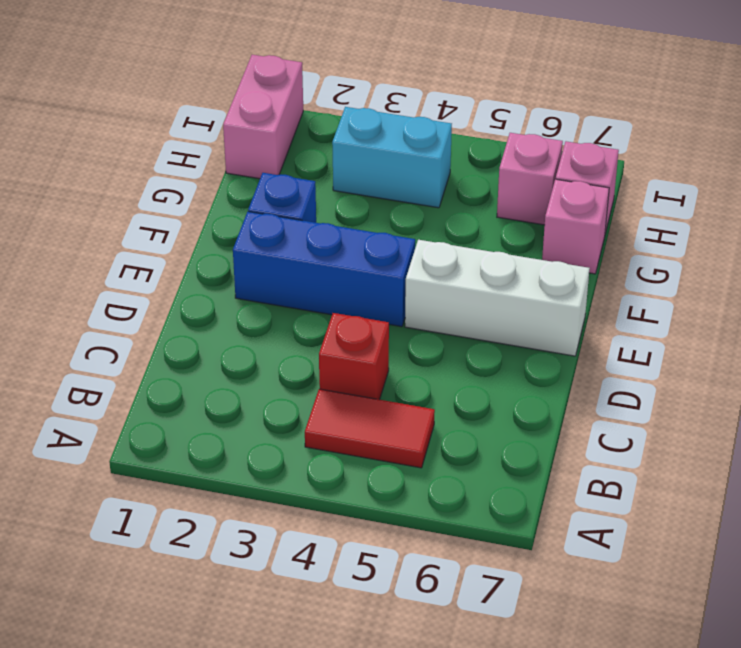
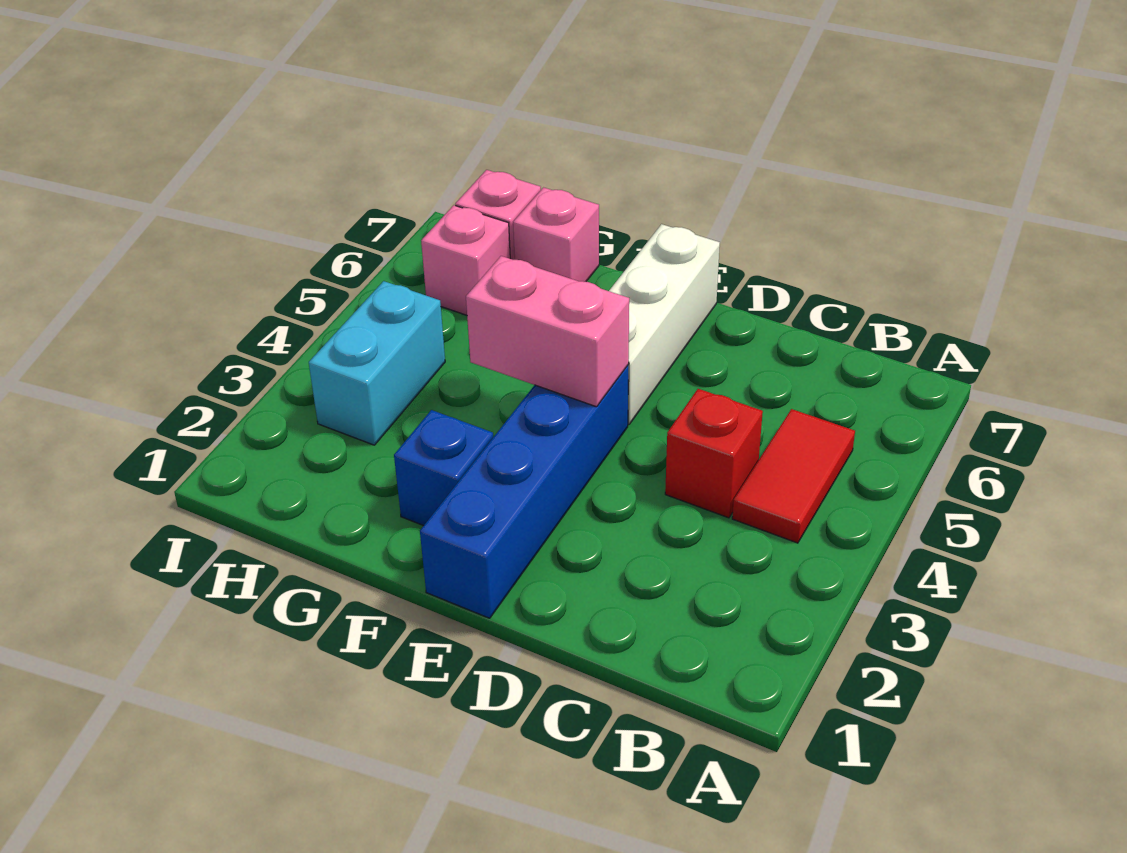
blue brick E2:E4 level 1 -> blue brick E1:E4 level 1
pink brick H1:I1 level 1 -> pink brick E4:F4 level 2

